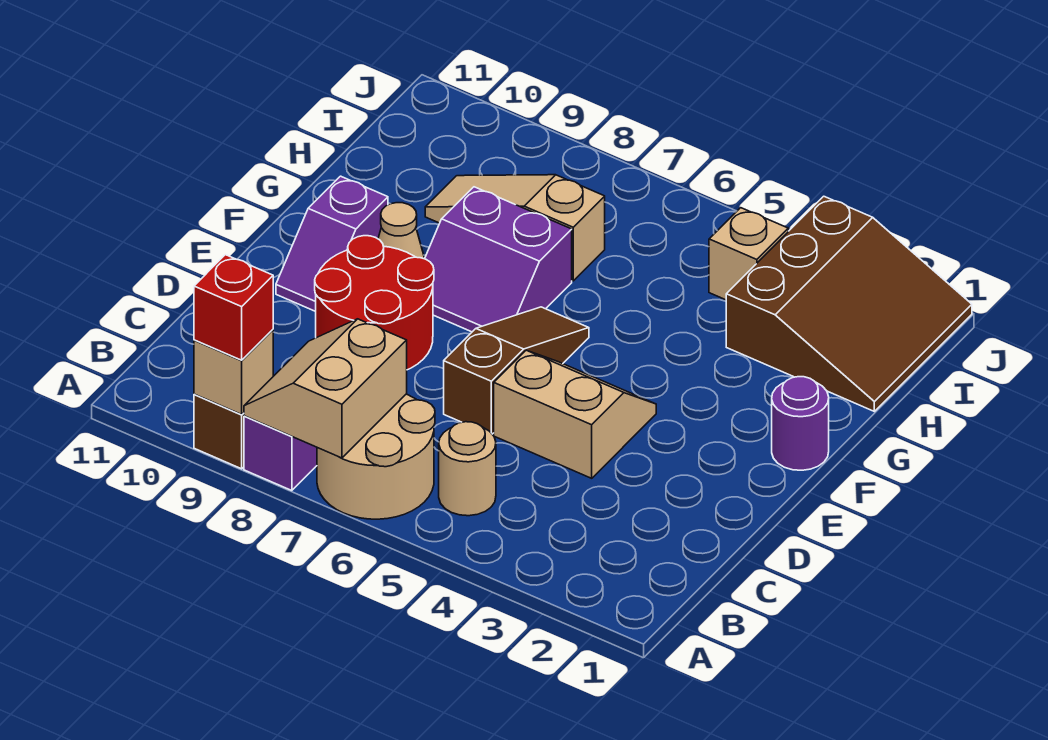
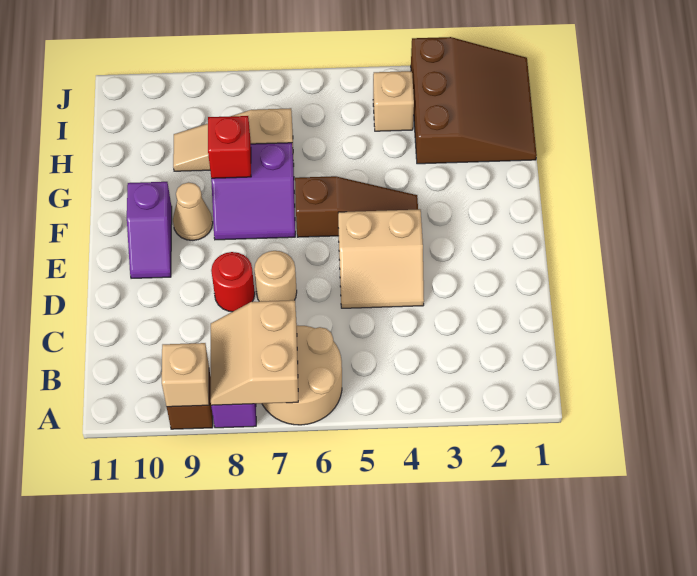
red brick A9 level 3 -> red brick G8 level 2
tan round brick B5 level 1 -> tan round brick D7 level 1
tan slope D4:E5 level 1 top D -> tan slope D4:E5 level 1 top E
brown slope D6:F6 level 1 top D -> brown slope F4:F6 level 1 top 6
red round brick D8:E9 level 1 -> red round brick D8 level 1
purple round brick F1 level 1 -> none

